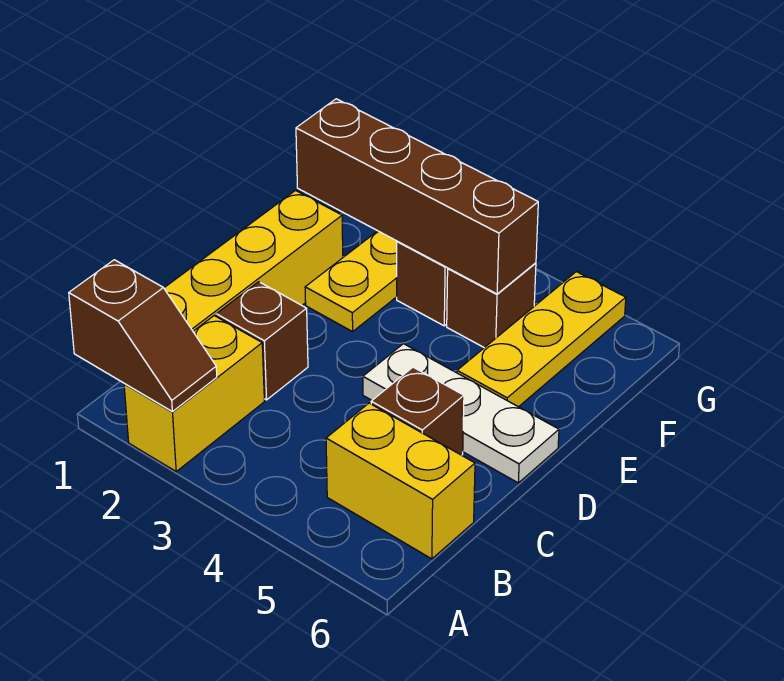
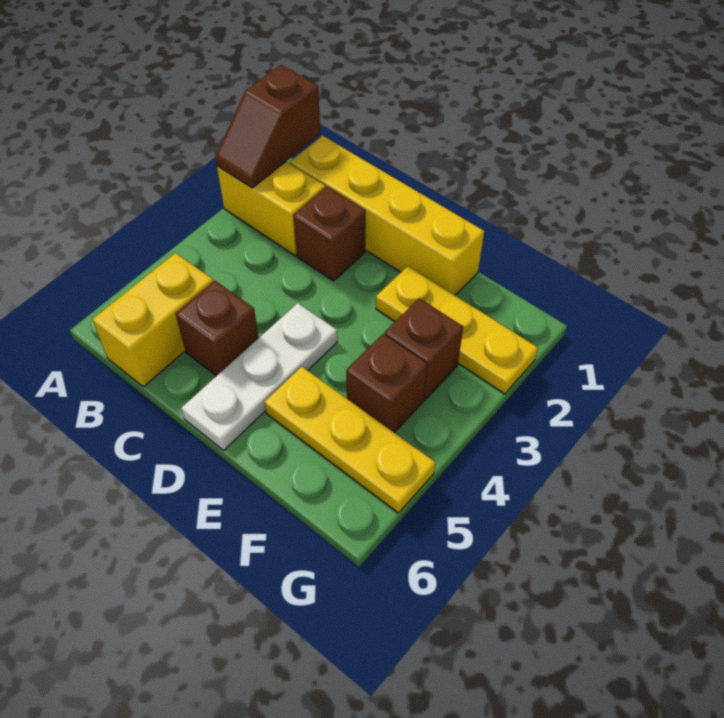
brown brick F1:F4 level 2 -> none

